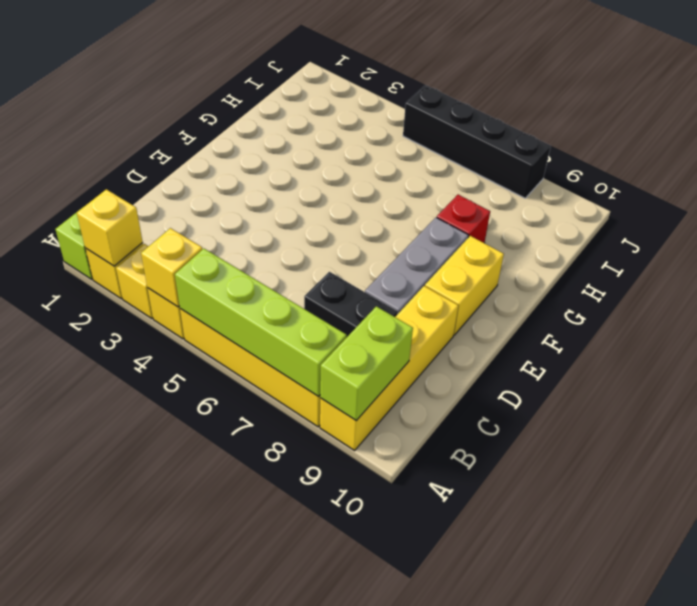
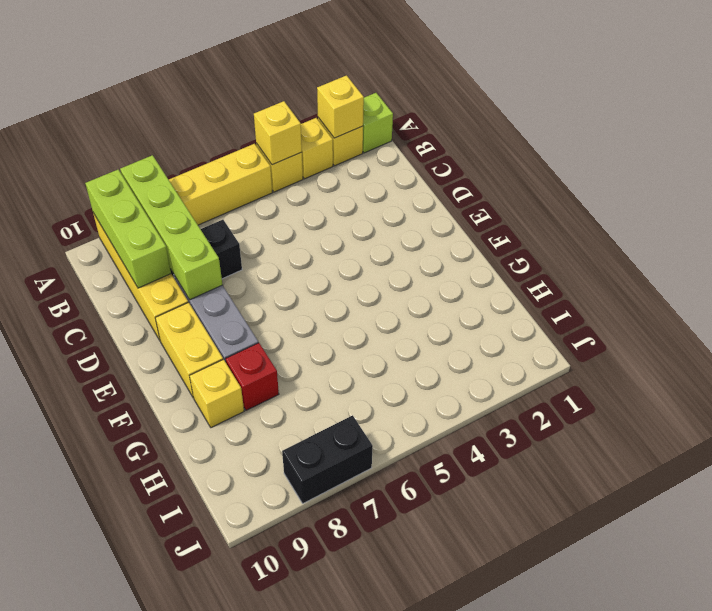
lime brick A5:A8 level 2 -> lime brick A8:D8 level 2
lime brick A9:B9 level 2 -> lime brick A9:C9 level 2
none -> yellow brick G9 level 1
black brick J5:J8 level 1 -> black brick J7:J8 level 1

